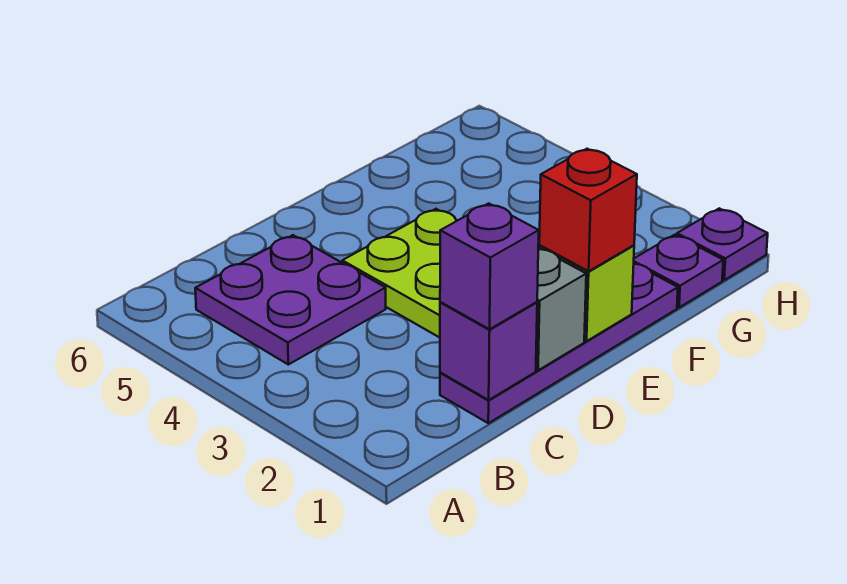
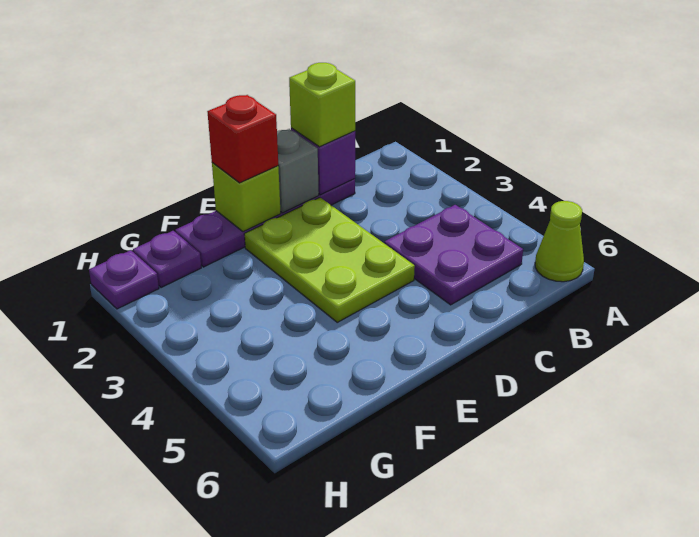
none -> lime cone A6 level 1
purple brick C1 level 3 -> lime brick C1 level 3

